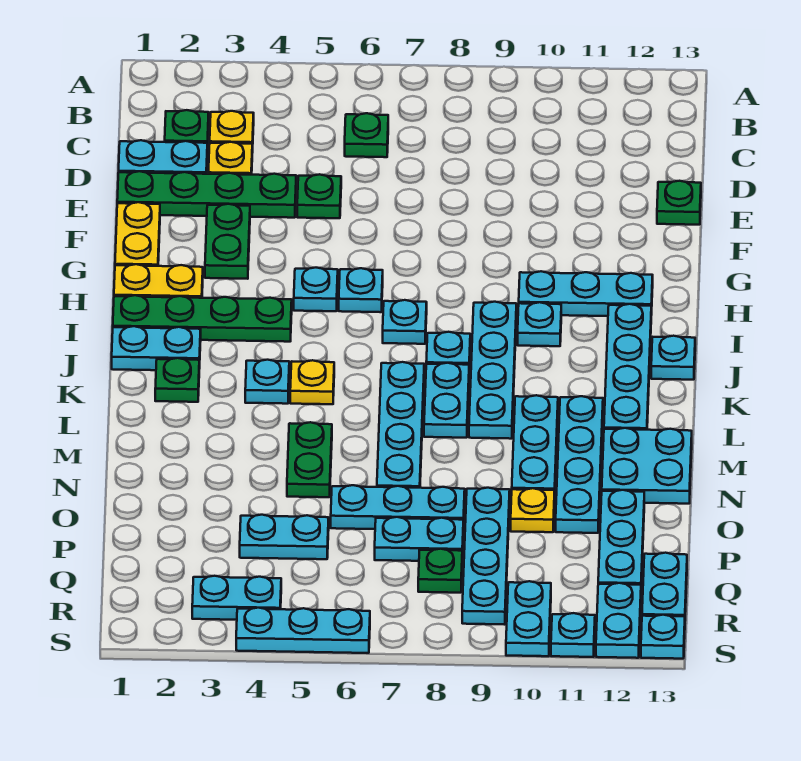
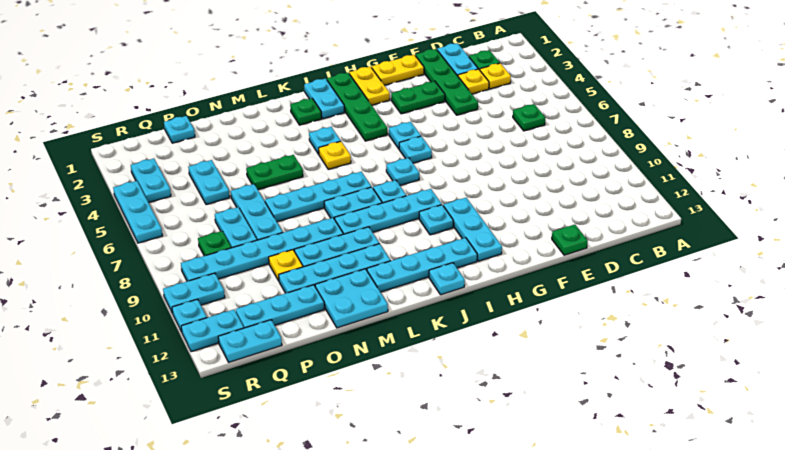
green plate E5 level 1 -> none
cyan plate O9:R9 level 1 -> cyan plate M9:R9 level 1
cyan plate S13 level 1 -> cyan plate P1 level 1

